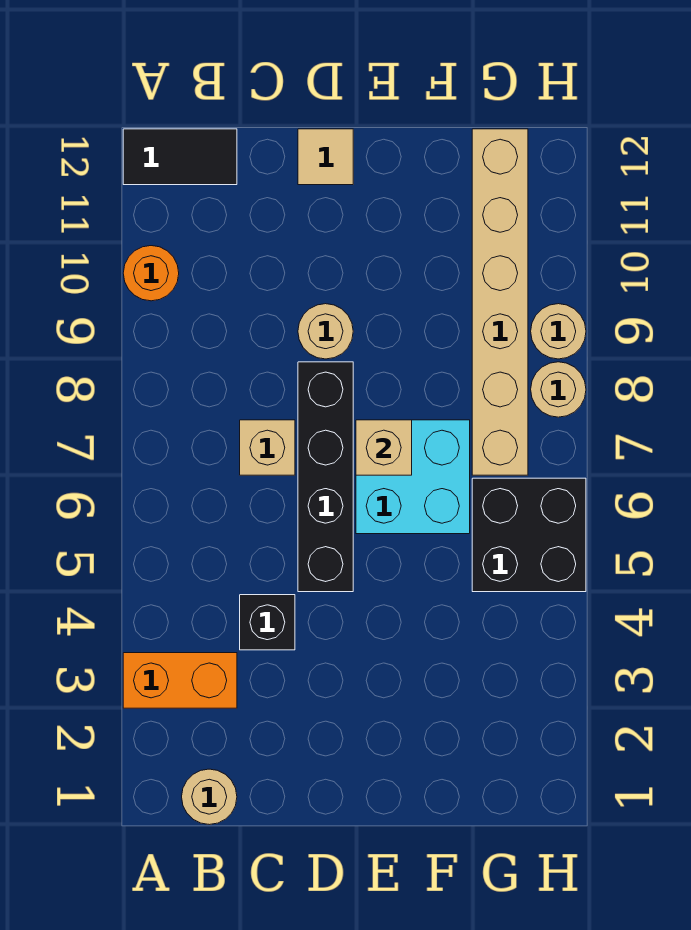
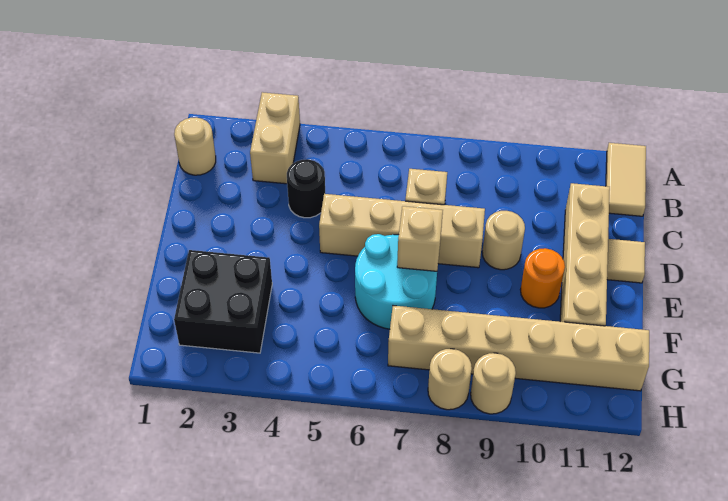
orange brick A3:B3 level 1 -> tan brick A3:B3 level 1
orange round brick A10 level 1 -> orange round brick E10 level 1
black tile A12:B12 level 1 -> tan tile A12:B12 level 1
black brick C4 level 1 -> black round brick C4 level 1
none -> tan brick C11:F11 level 1
black brick D5:D8 level 1 -> tan brick D5:D8 level 1
cyan brick E6:F7 level 1 -> cyan round brick E6:F7 level 1
black brick G5:H6 level 1 -> black brick F2:G3 level 1

